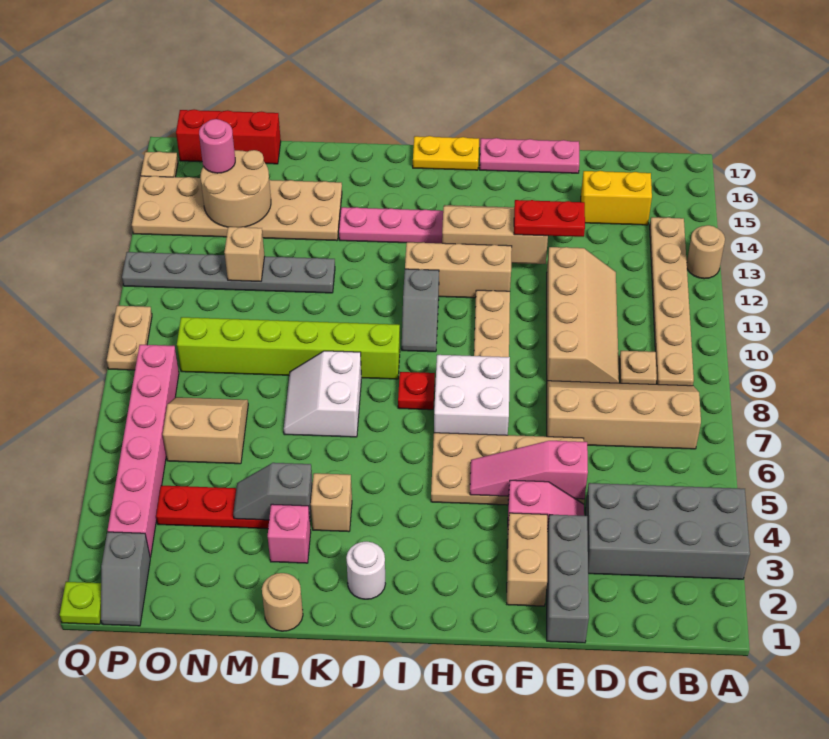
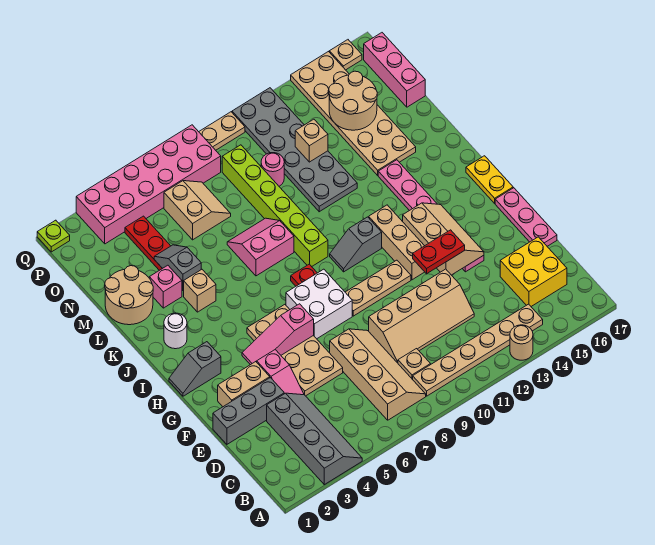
grey brick A3:D4 level 1 -> grey slope A3:D4 level 1 top 3
yellow brick C15:D15 level 1 -> yellow brick C15:D16 level 1
pink slope E5:G5 level 2 top E -> pink slope G4:G6 level 2 top 6
red plate E13:F13 level 3 -> red plate F12:F13 level 3
white slope K7:L8 level 1 top K -> pink slope K7:L8 level 1 top K
tan round brick L1 level 1 -> tan round brick L1:M2 level 1
grey plate L12:Q12 level 1 -> grey plate L11:Q12 level 1
red brick N17:P17 level 1 -> pink brick N17:P17 level 1
pink round brick O15 level 3 -> pink round brick N10 level 1
grey slope P1:P2 level 1 top 2 -> grey slope H1:H2 level 1 top 2
pink brick P3:P8 level 1 -> pink brick P3:Q8 level 1

